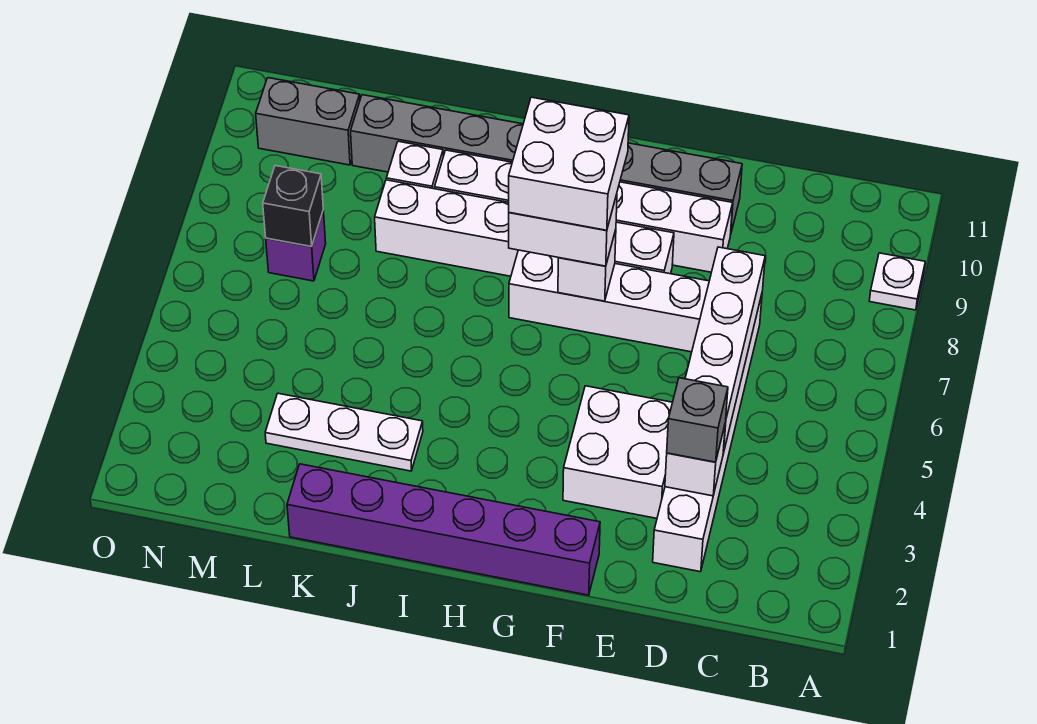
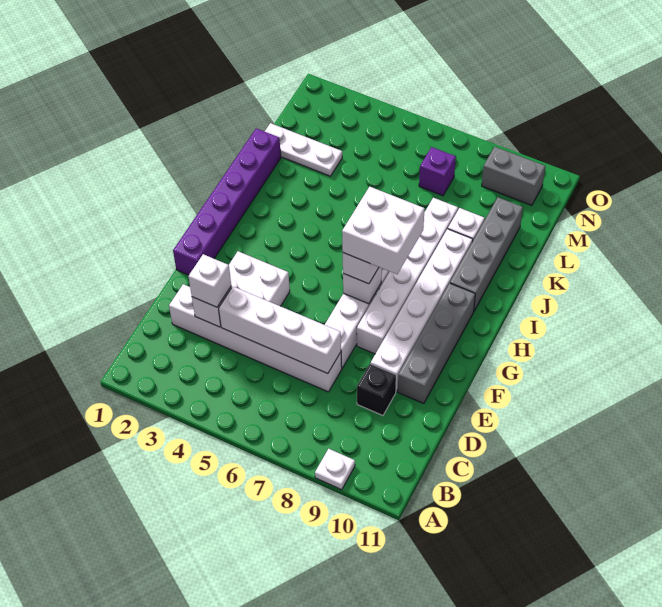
grey brick D3 level 3 -> white brick D3 level 3
white plate J3:L3 level 1 -> white plate L1:L3 level 1
black brick M7 level 2 -> black brick D9 level 1
grey brick M10:N10 level 1 -> grey brick N9:N10 level 1

